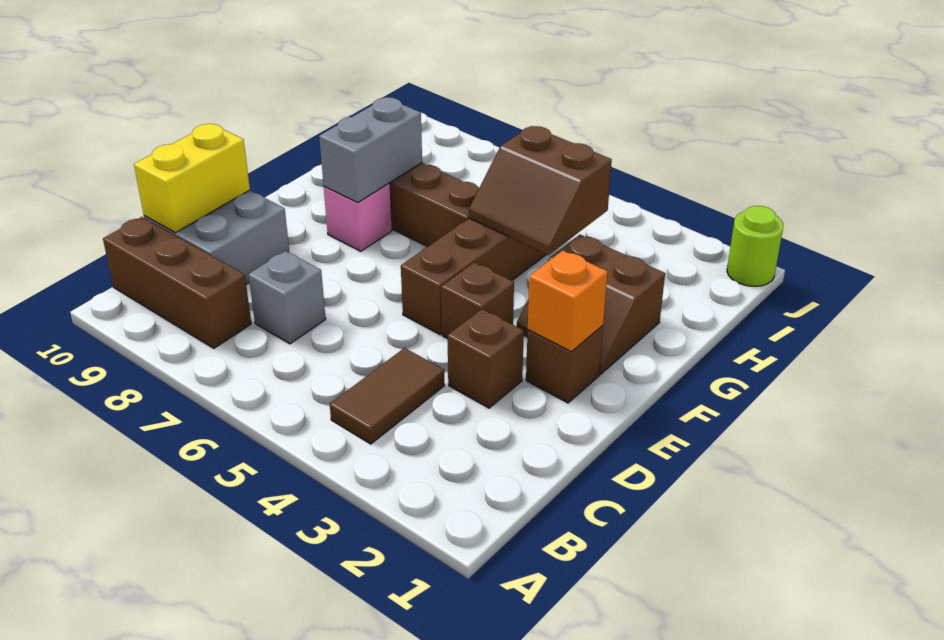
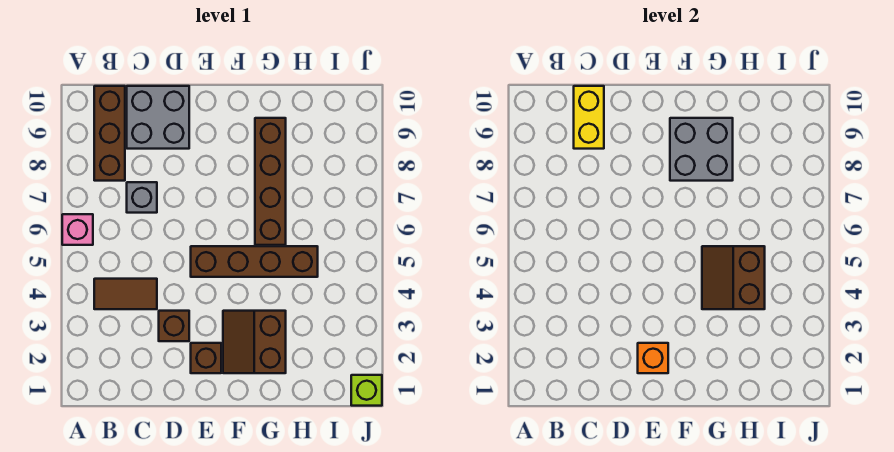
yellow brick C10:D10 level 2 -> yellow brick C9:C10 level 2
brown brick E4 level 1 -> none
pink brick F8 level 1 -> pink brick A6 level 1
grey brick F8:G8 level 2 -> grey brick F8:G9 level 2
lime round brick J1 level 1 -> lime brick J1 level 1

